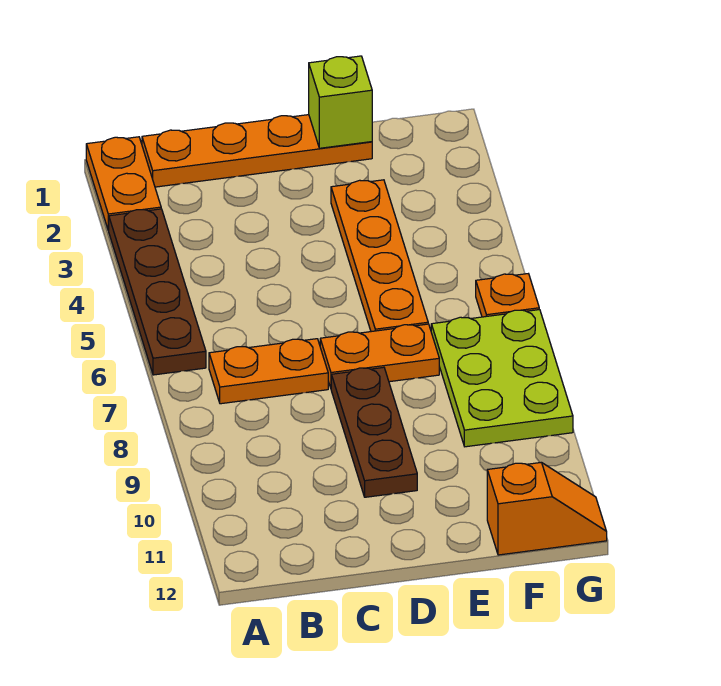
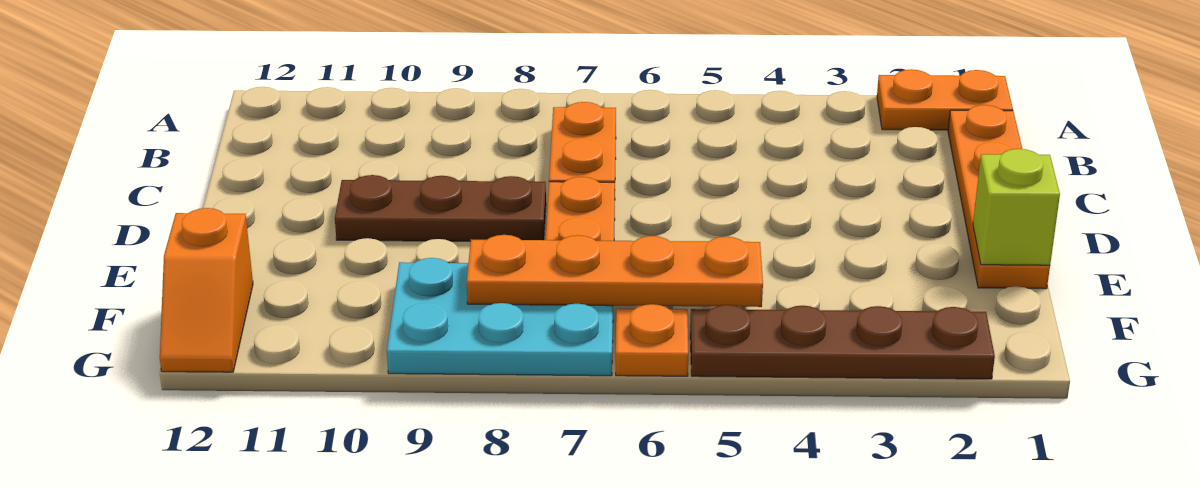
brown plate A3:A6 level 1 -> brown plate G2:G5 level 1
orange plate E3:E6 level 1 -> orange plate F5:F8 level 2
lime plate F7:G9 level 1 -> cyan plate F7:G9 level 1

